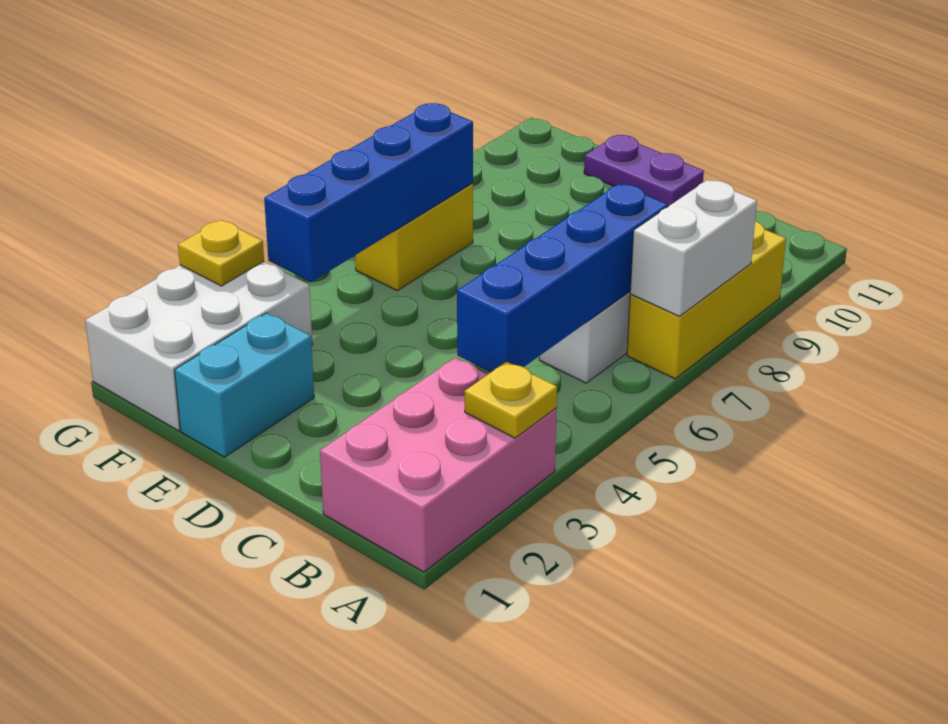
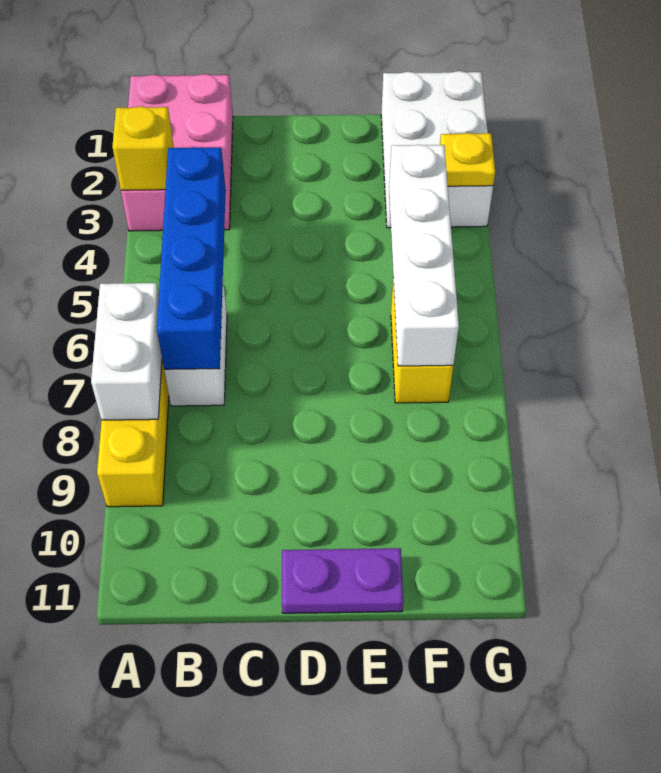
yellow plate A3 level 2 -> yellow brick A3 level 2
cyan brick E1:E2 level 1 -> none
blue brick F4:F7 level 2 -> white brick F4:F7 level 2

